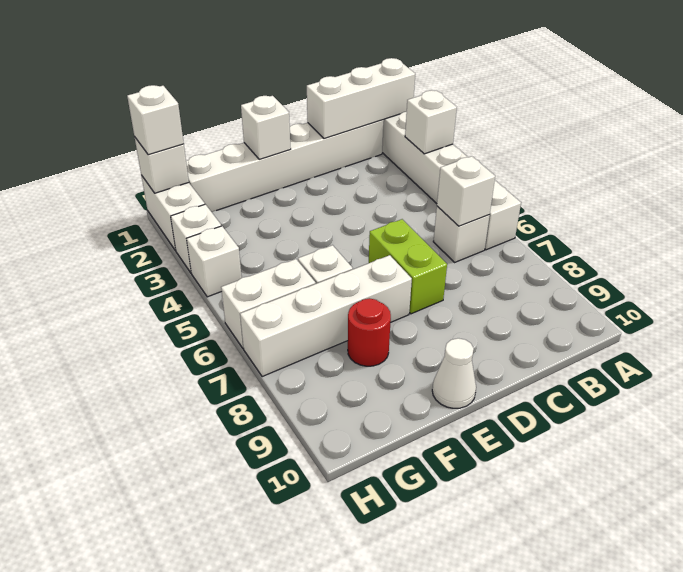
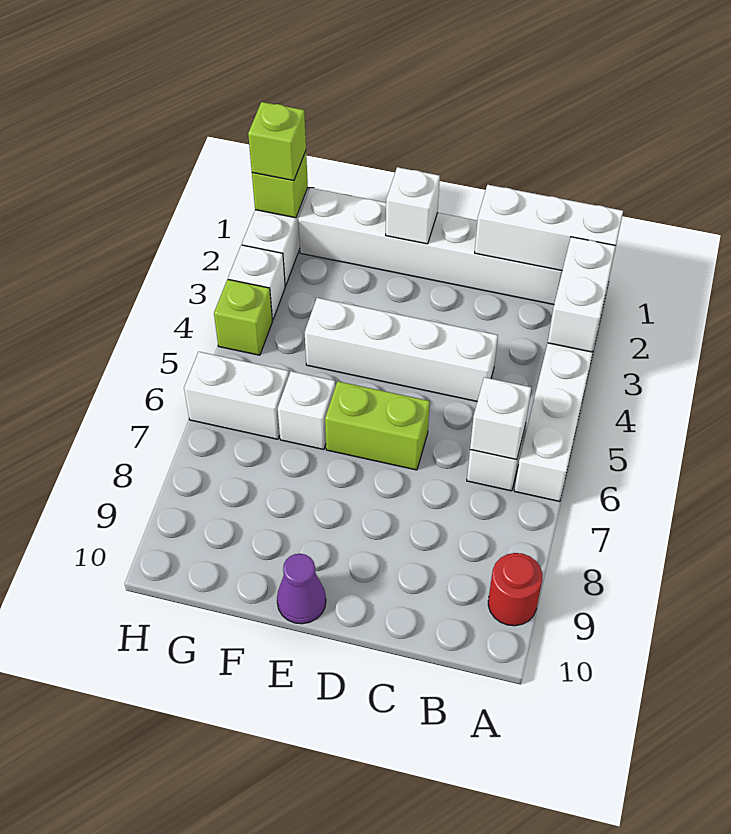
white brick A3 level 2 -> white brick A2:A3 level 2
lime brick D6:D7 level 1 -> lime brick D6:E6 level 1
white brick E7:H7 level 1 -> white brick C4:F4 level 1
white cone E10 level 1 -> purple cone E10 level 1
red round brick F8 level 1 -> red round brick A9 level 1
white brick H1 level 2 -> lime brick H1 level 2
white brick H1 level 3 -> lime brick H1 level 3
white brick H4 level 1 -> lime brick H4 level 1

